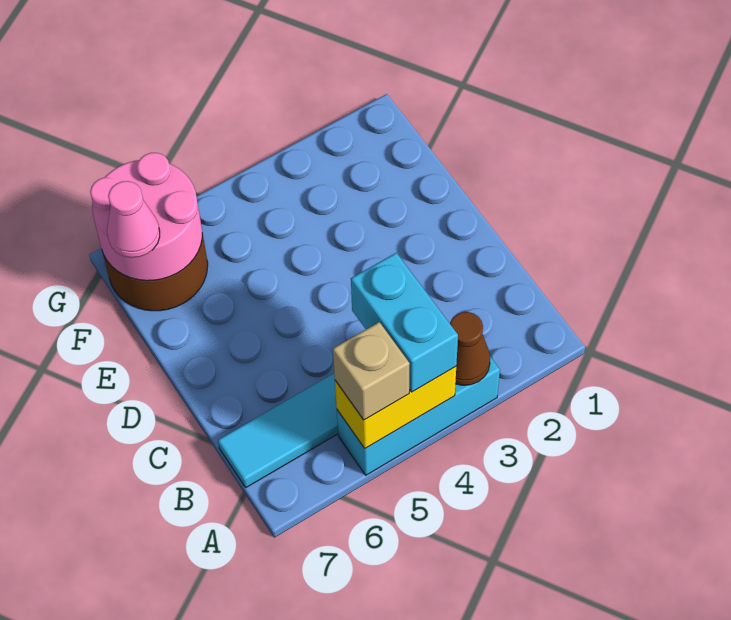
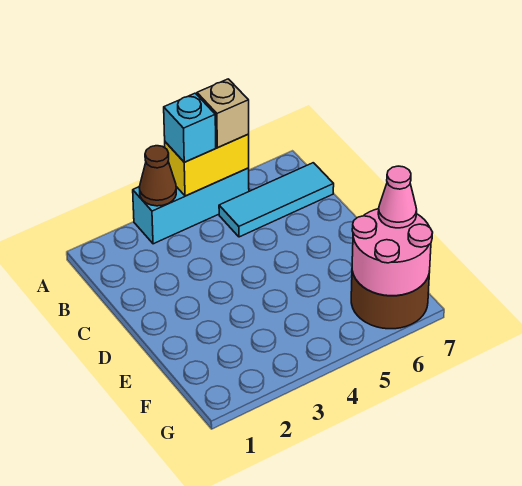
cyan brick A4:B4 level 3 -> cyan brick A4 level 3

